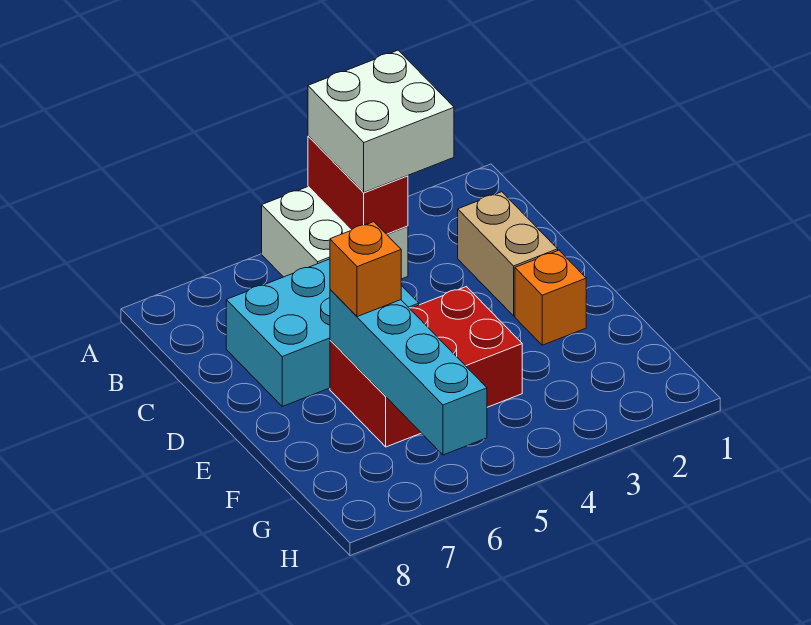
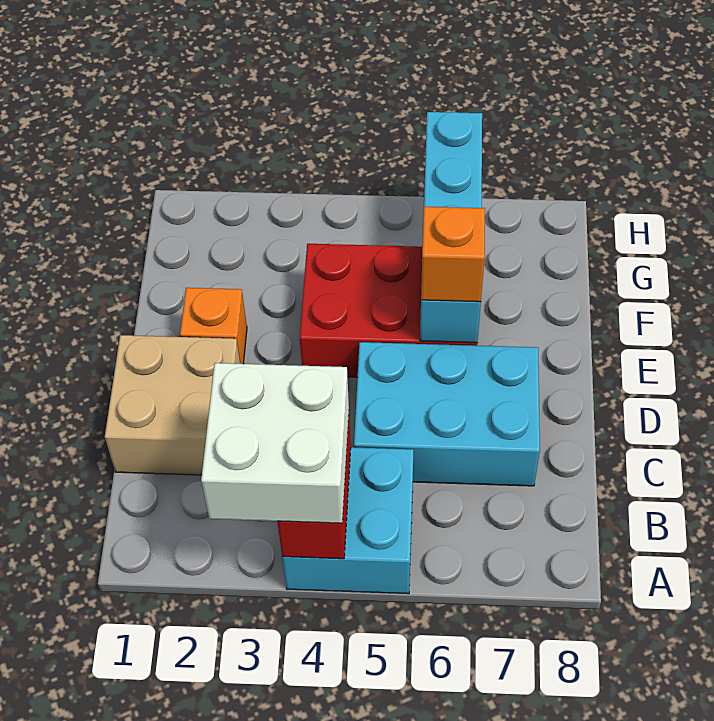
white brick A4:B5 level 1 -> cyan brick A4:B5 level 1
tan brick C2:D2 level 1 -> tan brick C1:D2 level 1

